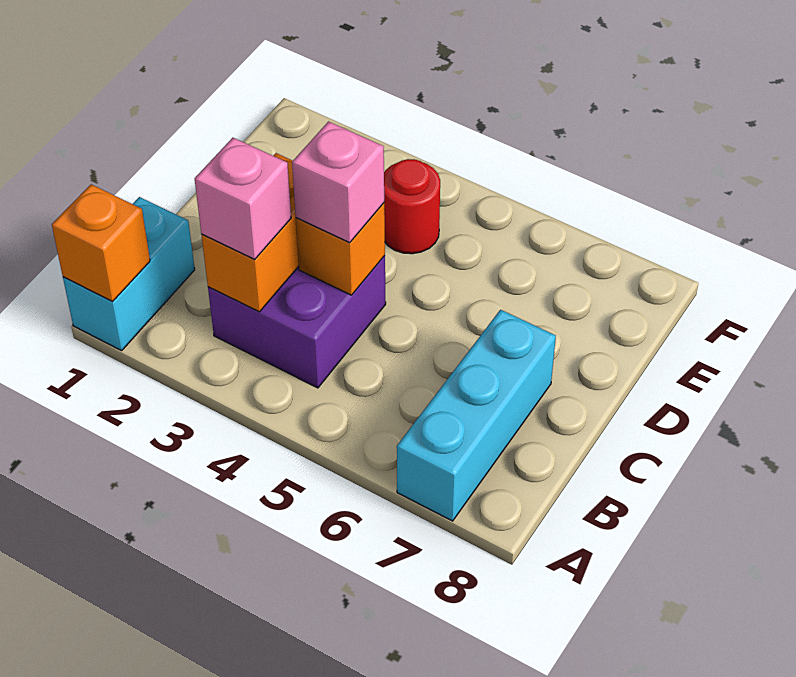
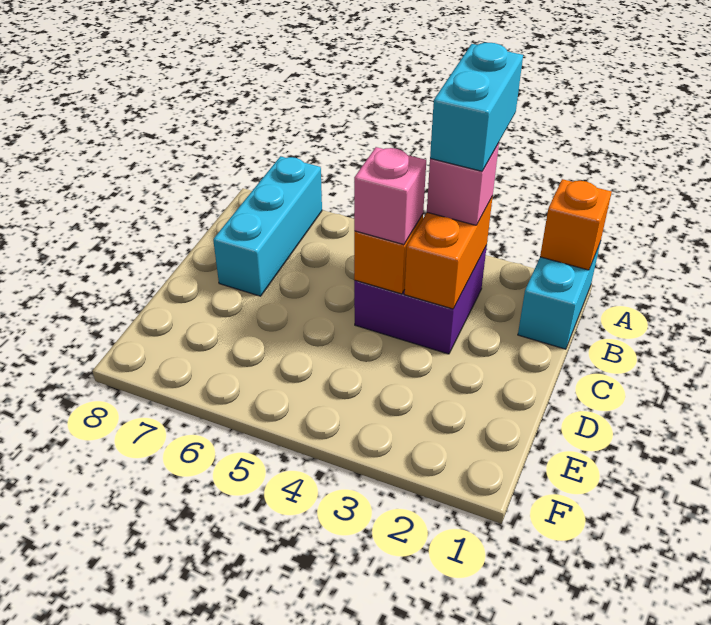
none -> cyan brick A3:B3 level 4
red round brick E4 level 1 -> none

